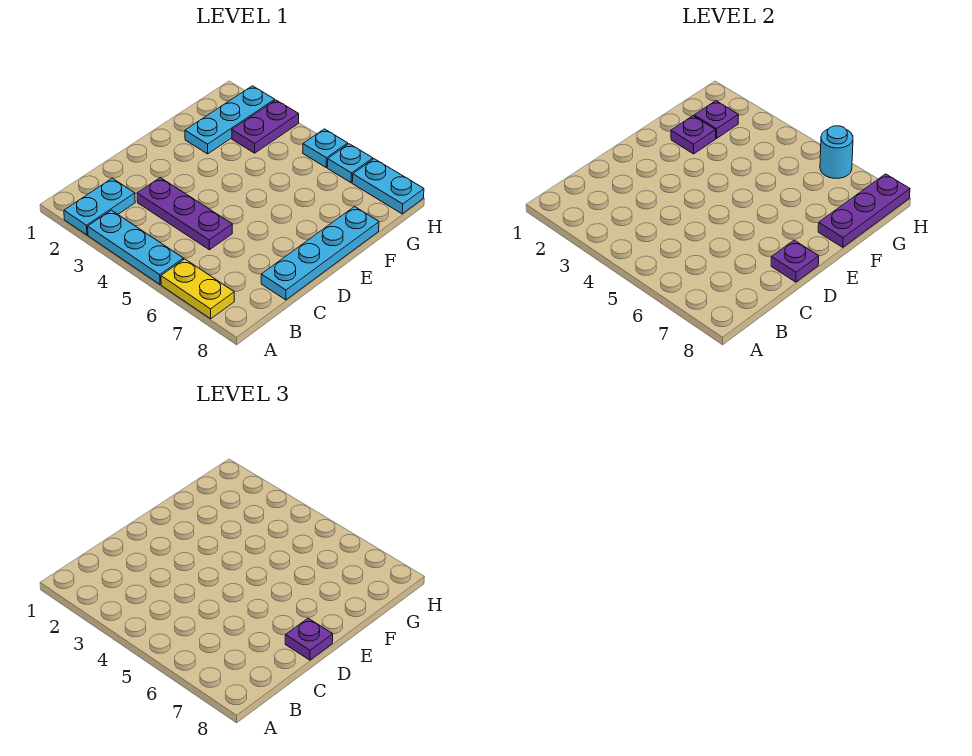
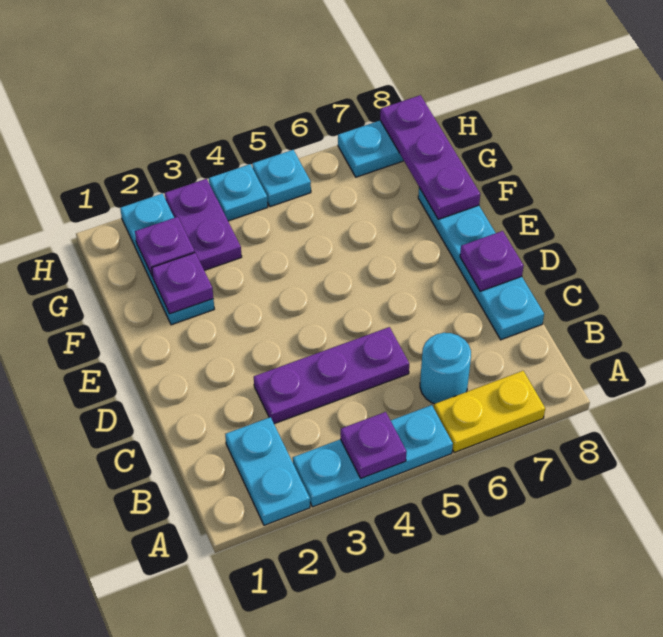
purple plate D8 level 3 -> purple plate A4 level 2
cyan plate H6 level 1 -> cyan plate H4 level 1
cyan round brick H6 level 2 -> cyan round brick B6 level 1

